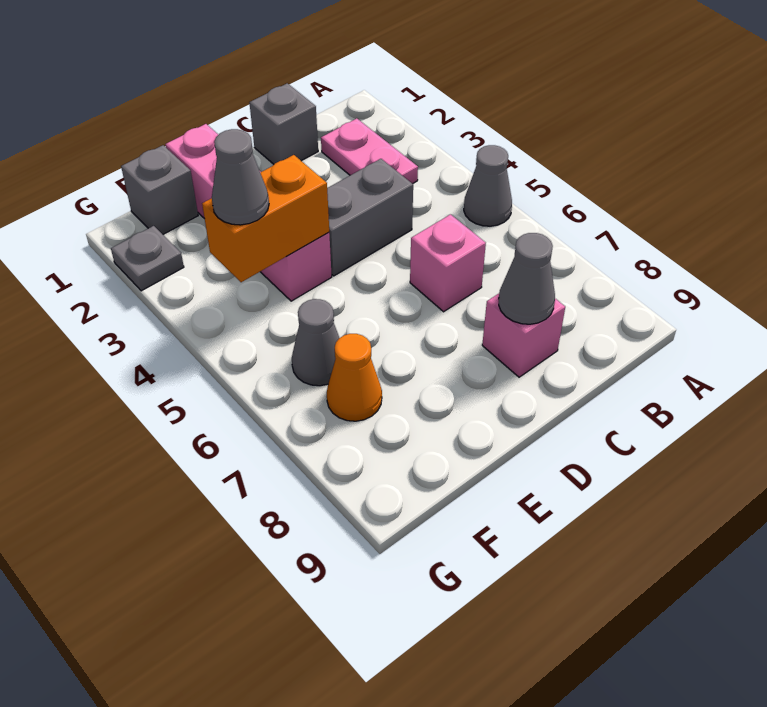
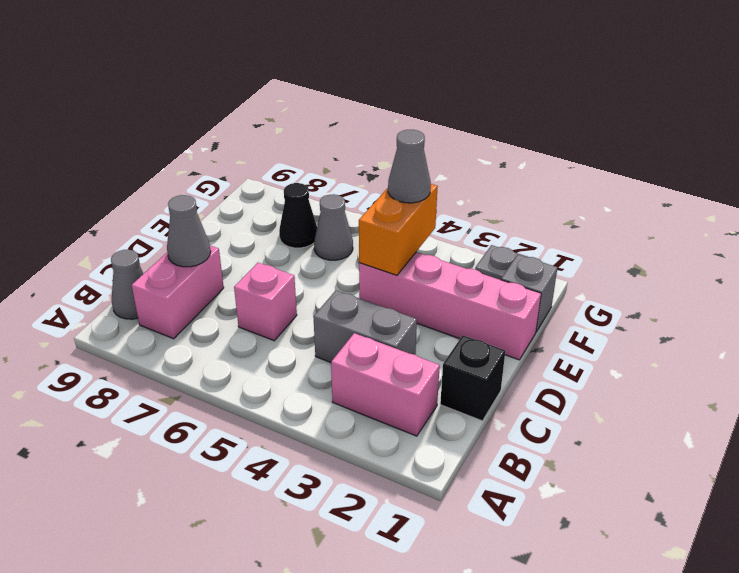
grey cone A5 level 1 -> grey cone B9 level 1
pink plate B2:B3 level 1 -> pink brick B2:B3 level 1
grey brick C1 level 1 -> black brick C1 level 1
grey brick C4:D4 level 1 -> grey brick C3:C4 level 1
pink brick C8 level 1 -> pink brick B8:C8 level 1
orange cone F7 level 1 -> black cone F7 level 1

